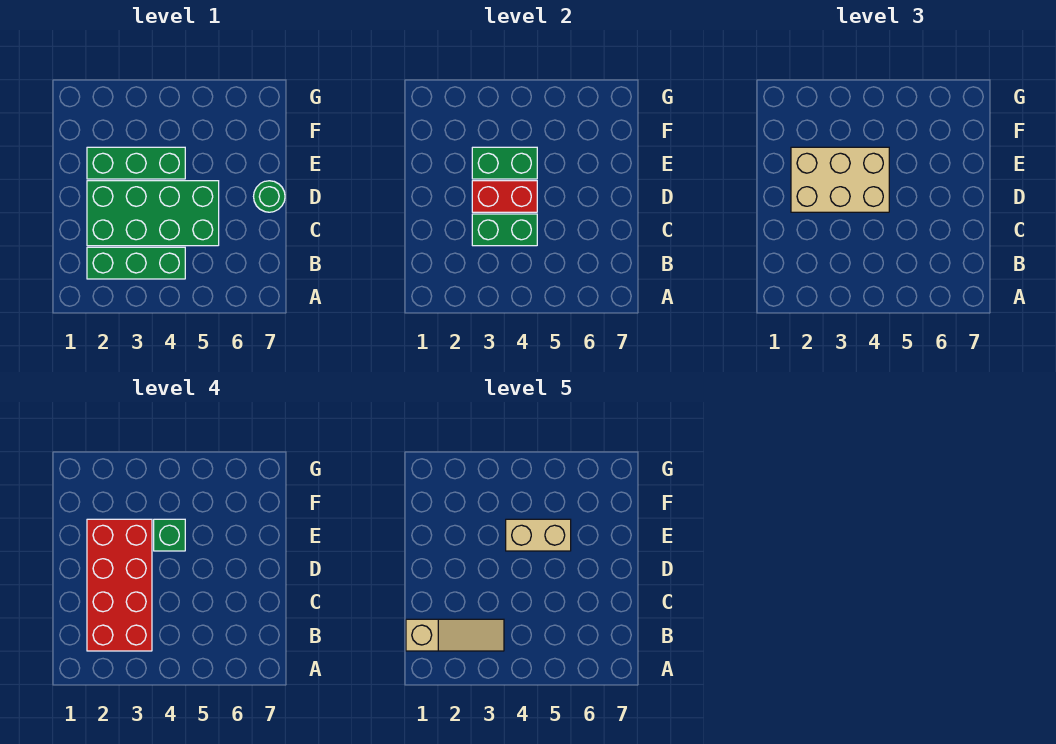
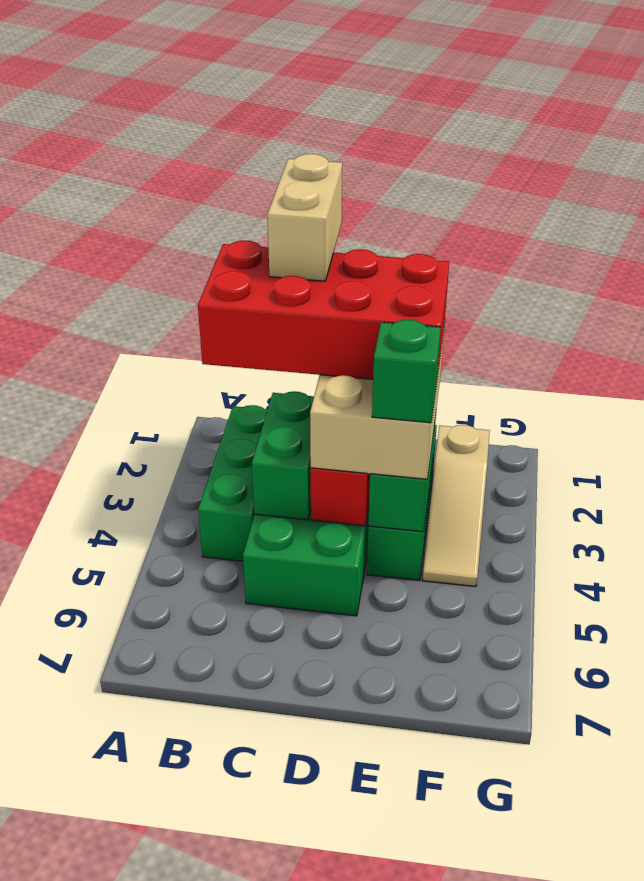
tan slope B1:B3 level 5 top 1 -> tan slope F2:F4 level 1 top 2
green round brick D7 level 1 -> none
tan brick E4:E5 level 5 -> tan brick C1:C2 level 5

